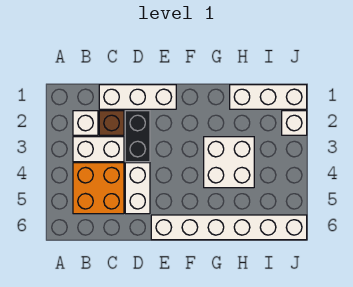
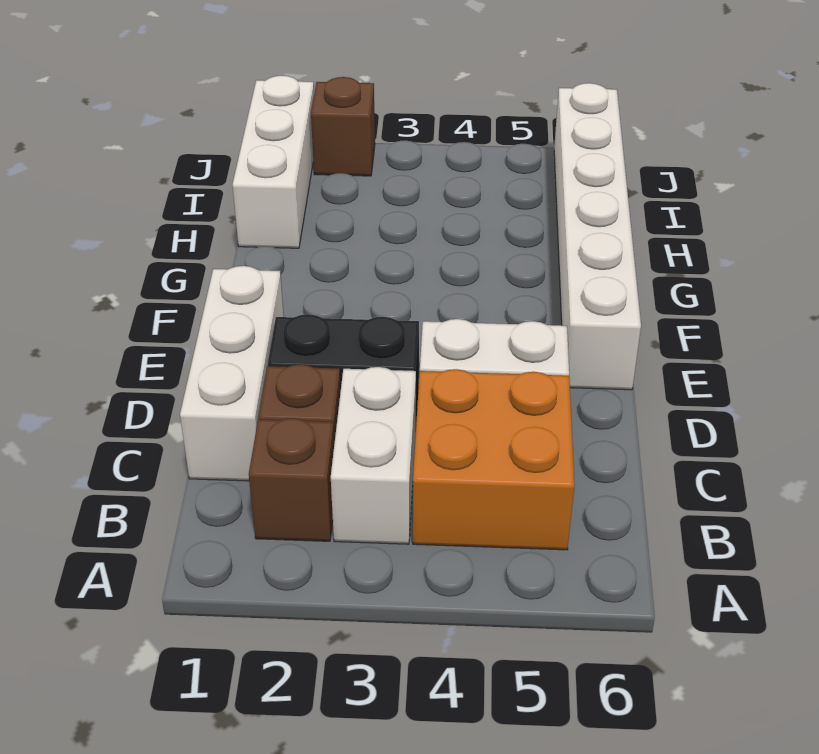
white brick B2 level 1 -> brown brick B2 level 1
white brick G3:H4 level 1 -> none
white brick J2 level 1 -> brown brick J2 level 1

